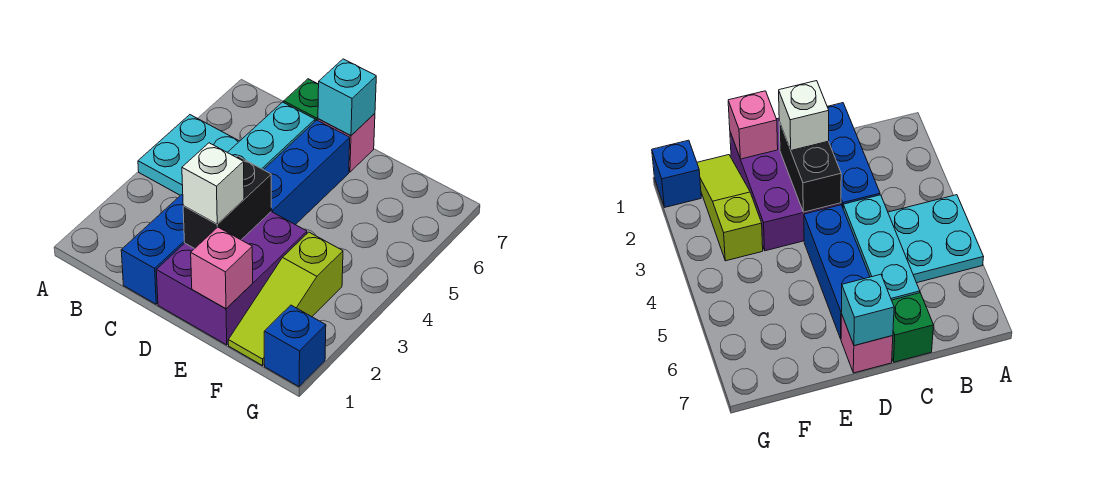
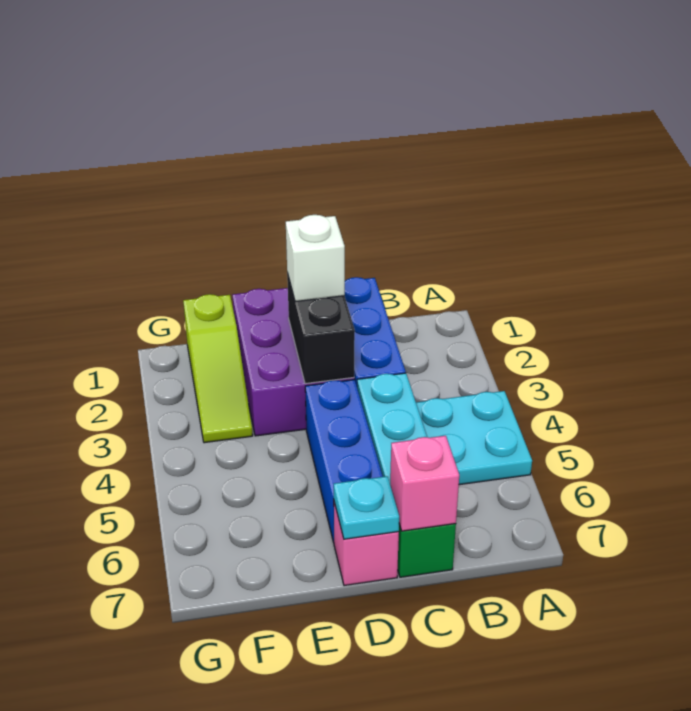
cyan brick D7 level 2 -> cyan plate D7 level 2
pink brick E1 level 2 -> pink brick C7 level 2
lime slope F1:F3 level 1 top 3 -> lime slope F1:F3 level 1 top 1
blue brick G1 level 1 -> none

